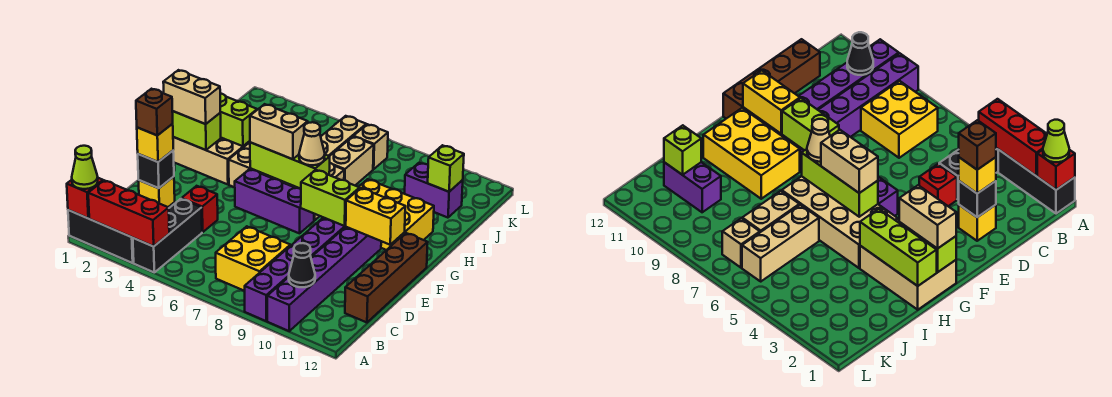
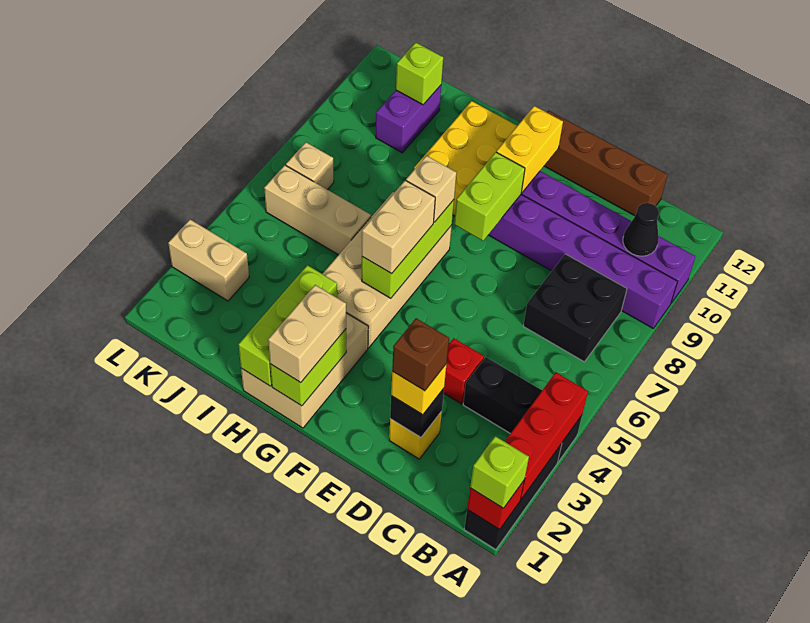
lime cone A1 level 3 -> lime brick A1 level 3
yellow brick B7:C8 level 1 -> black brick B7:C8 level 1
purple brick F5:F7 level 1 -> none
tan cone G7 level 3 -> tan brick G7 level 3
tan brick I7:J7 level 1 -> tan brick K3:L3 level 1

